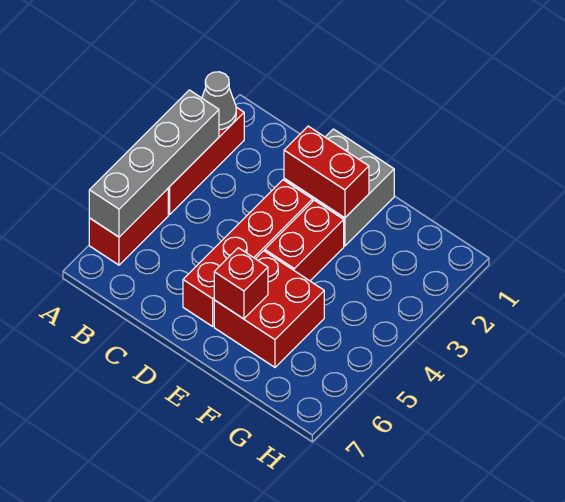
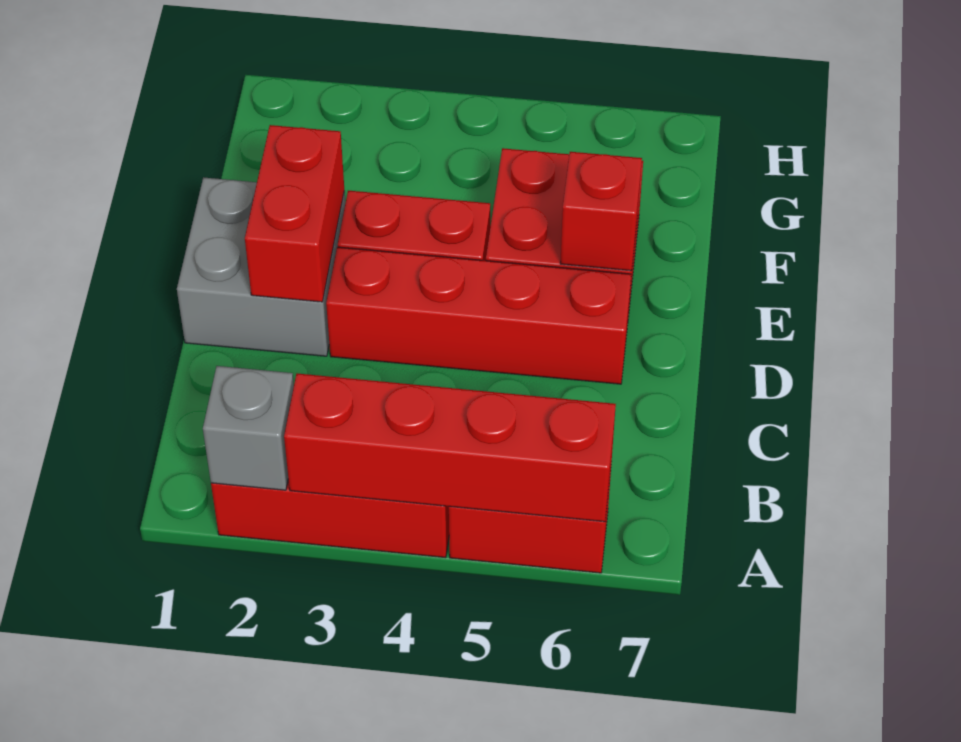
grey cone A2 level 2 -> grey brick A2 level 2
grey brick A3:A6 level 2 -> red brick A3:A6 level 2

